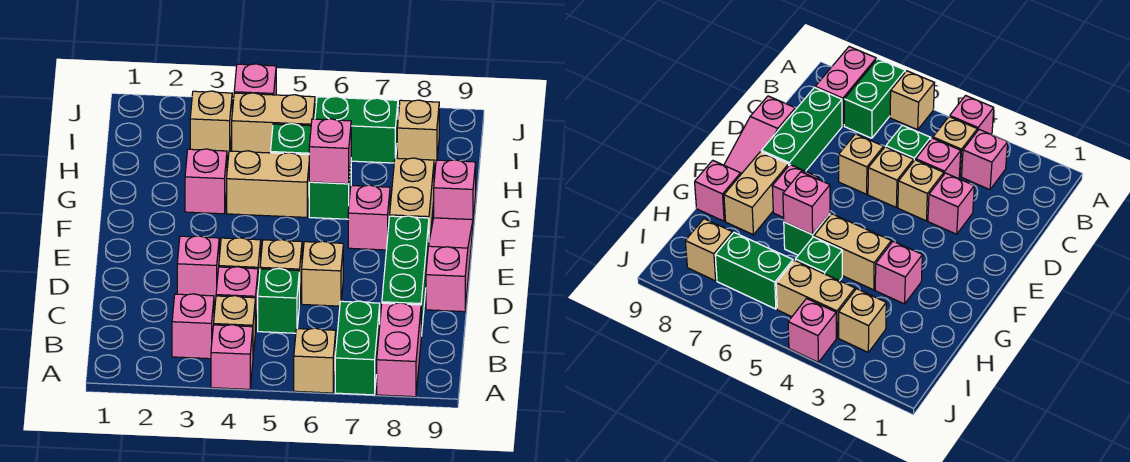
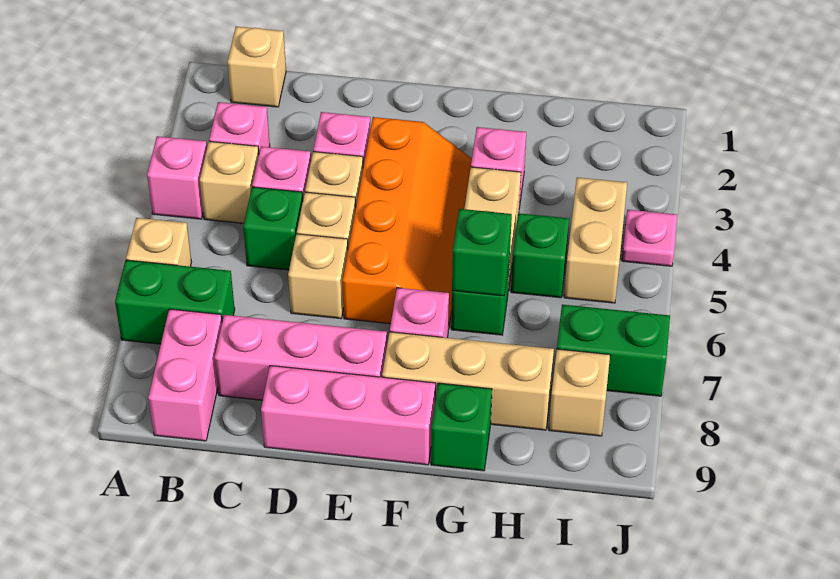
pink brick A8:B8 level 1 -> pink brick B8:B9 level 1
green brick C8:E8 level 1 -> pink brick C8:E8 level 1
pink slope D9:F9 level 1 top D -> pink brick D9:F9 level 1
none -> orange slope E3:F6 level 1 top E
tan brick F8:G8 level 1 -> tan brick F8:H8 level 1
pink brick G6 level 2 -> green brick G6 level 2
pink brick G9 level 1 -> green brick G9 level 1
tan brick I3 level 1 -> tan brick B1 level 1
green brick I6:I7 level 1 -> green brick I7:J7 level 1
pink brick J4 level 1 -> pink plate J4 level 1

